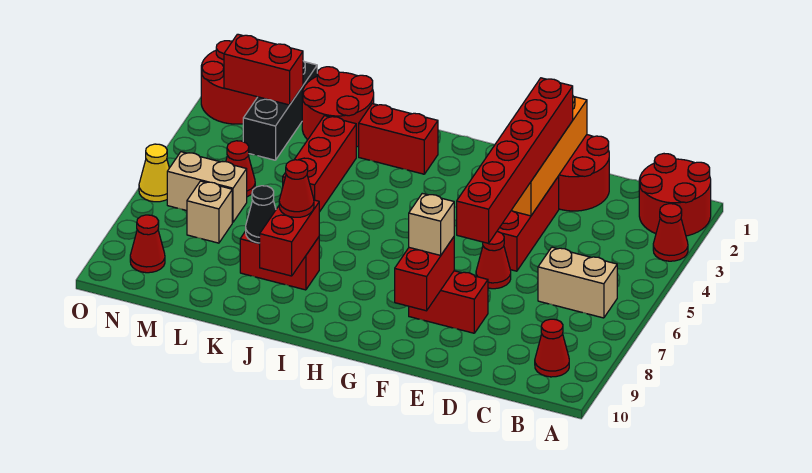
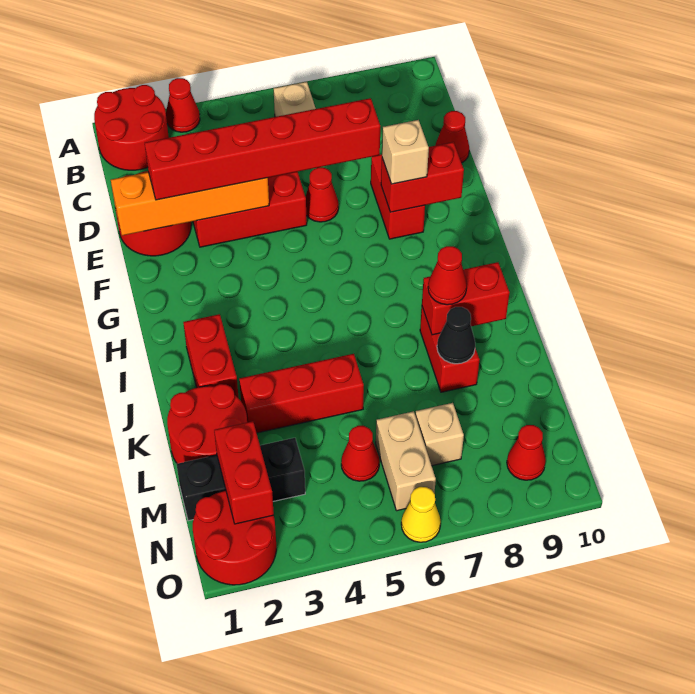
red cone B9 level 1 -> red cone D10 level 1

